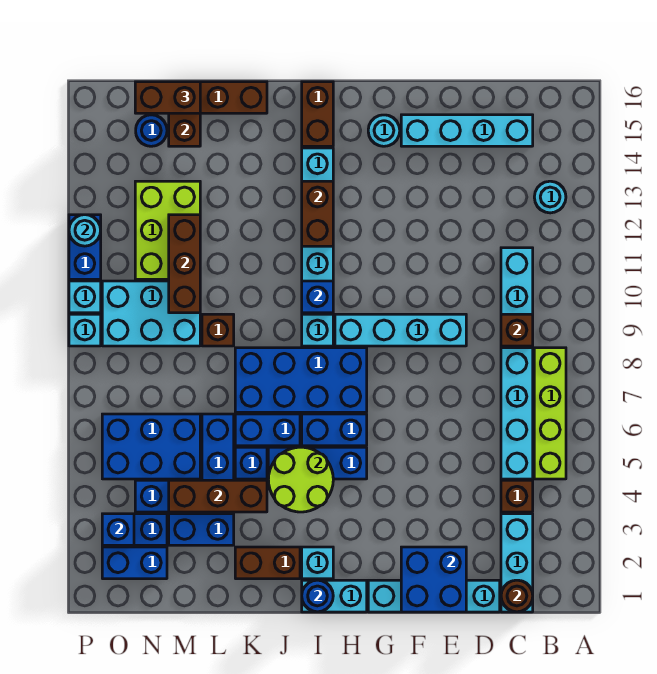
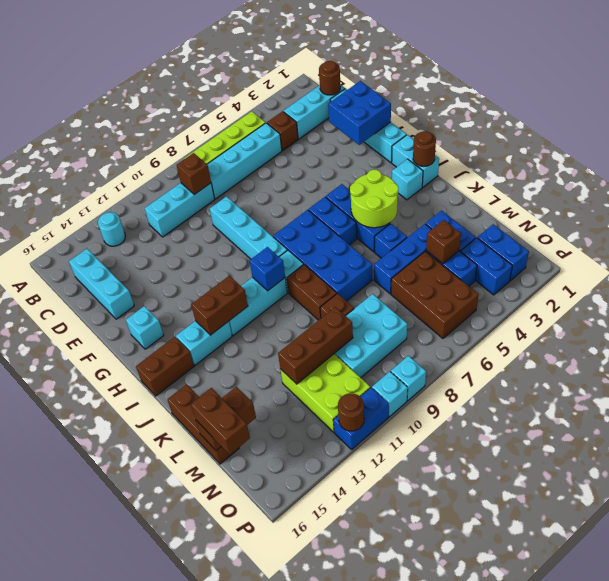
cyan brick C15:F15 level 1 -> cyan brick C15:E15 level 1
cyan round brick G15 level 1 -> cyan brick G15 level 1
blue round brick I1 level 2 -> brown round brick I1 level 2
brown brick J2:K2 level 1 -> brown brick J9:K9 level 1
blue brick J6:K6 level 1 -> none
brown brick K4:M4 level 2 -> brown brick M4 level 2
blue brick M5:O6 level 1 -> brown brick M5:O6 level 1
cyan brick M9:O10 level 1 -> cyan brick M8:N10 level 1
lime brick M11:N13 level 1 -> lime brick M11:O12 level 1
blue round brick N15 level 1 -> none
blue brick O3 level 2 -> none
cyan round brick P12 level 2 -> brown round brick P12 level 2

